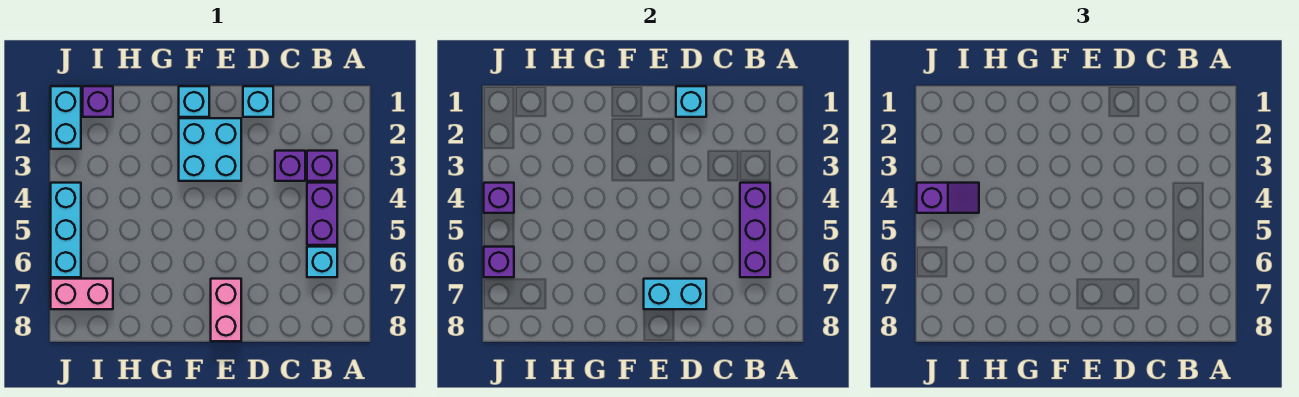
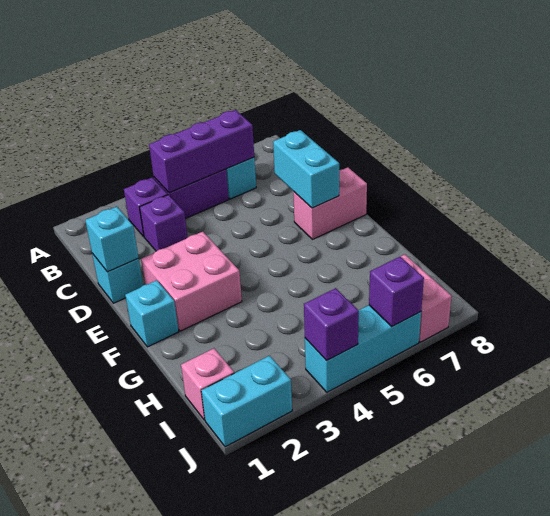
cyan brick E2:F3 level 1 -> pink brick E2:F3 level 1
purple brick I1 level 1 -> pink brick I1 level 1
purple slope I4:J4 level 3 top J -> none

